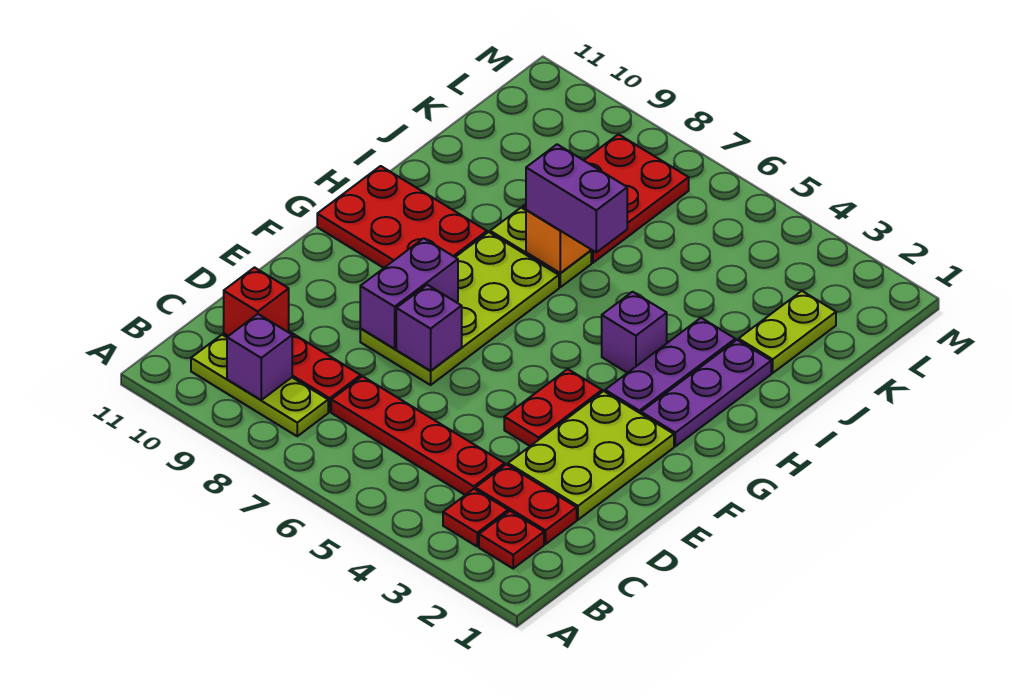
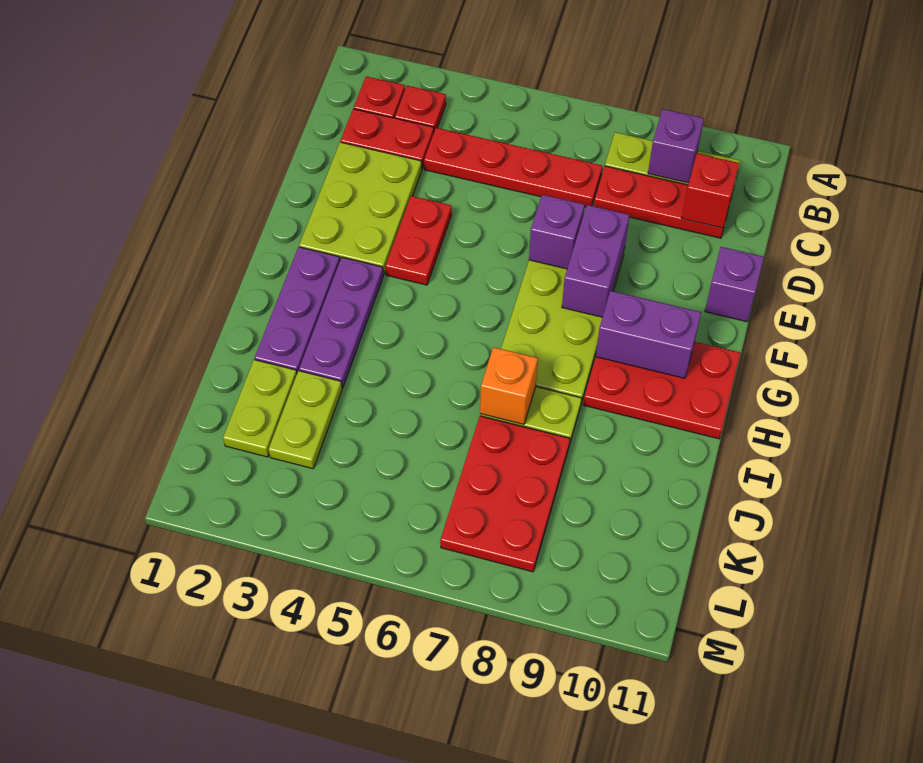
purple brick H4 level 1 -> purple brick E11 level 1
purple brick I6:I7 level 3 -> purple brick G9:G10 level 2
none -> lime plate J3:K3 level 1

